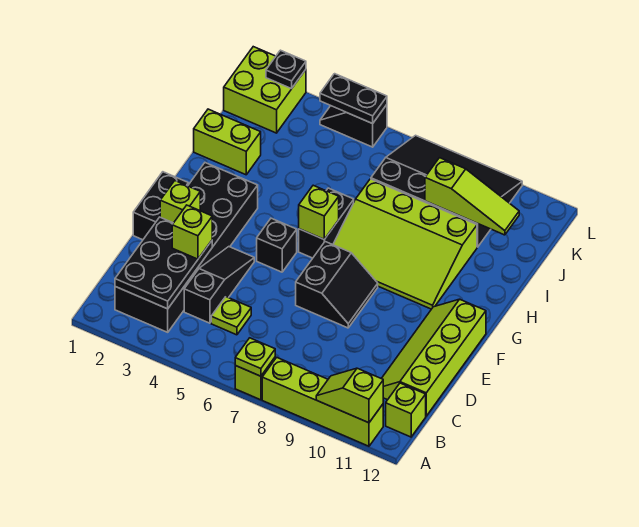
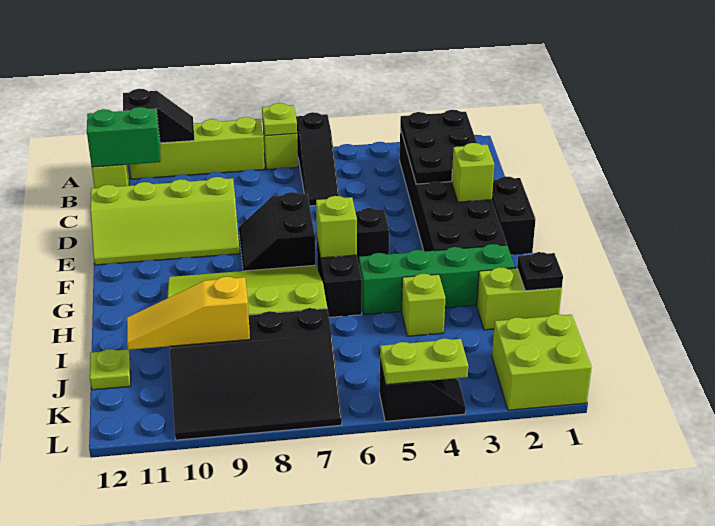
lime slope A10:A11 level 2 top 11 -> black slope A10:A11 level 2 top 11
none -> green brick B11:B12 level 2
black slope C4:E4 level 1 top C -> black slope A6:C6 level 1 top A
lime plate C5 level 1 -> lime plate J12 level 1
lime slope C11:F12 level 1 top 12 -> lime slope D9:E12 level 1 top D
lime brick D3 level 3 -> lime brick I4 level 1
none -> green brick H2:H5 level 1
lime slope J9:J11 level 2 top 9 -> yellow slope J9:J11 level 2 top 9
black plate L2 level 2 -> black plate I1 level 2
black plate L4:L5 level 2 -> lime plate L4:L5 level 2

